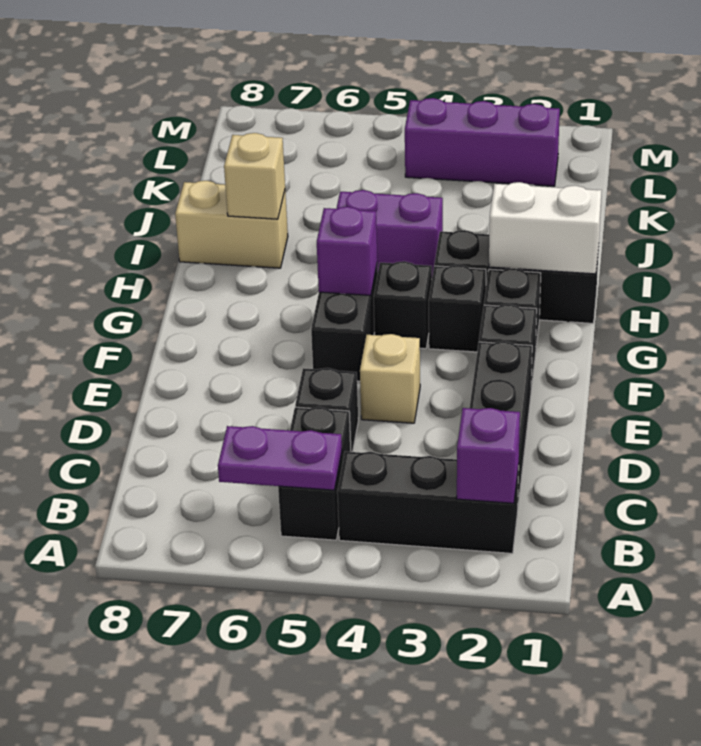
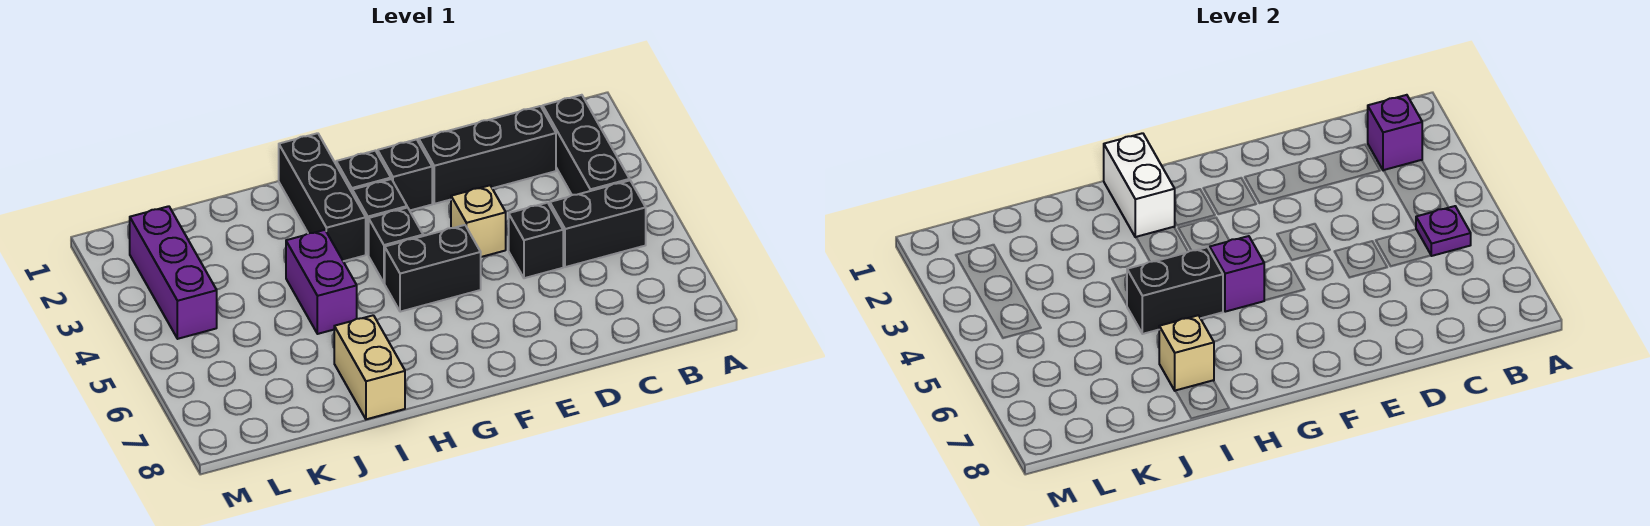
purple plate B5:B6 level 2 -> purple plate B5 level 2
none -> black brick H5:I5 level 2

